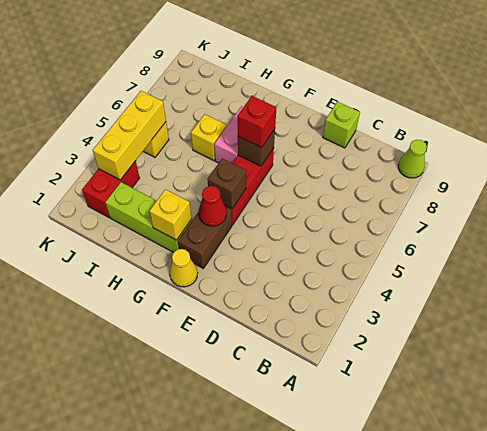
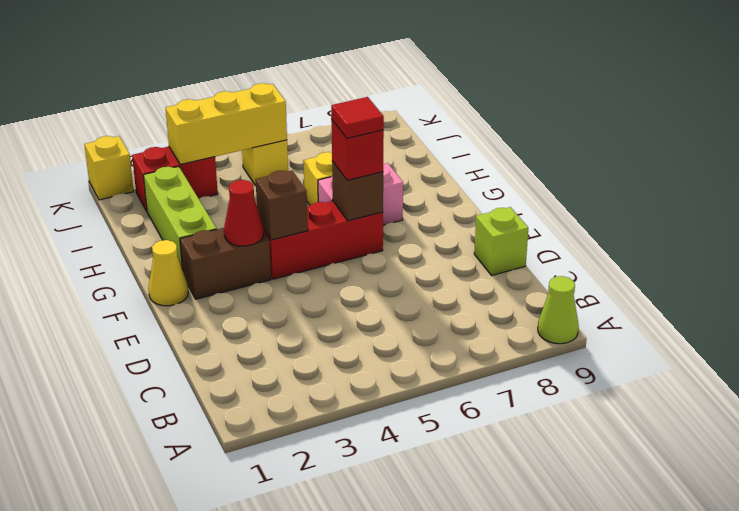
none -> red tile F6 level 4
yellow brick G2 level 2 -> yellow brick K1 level 1

